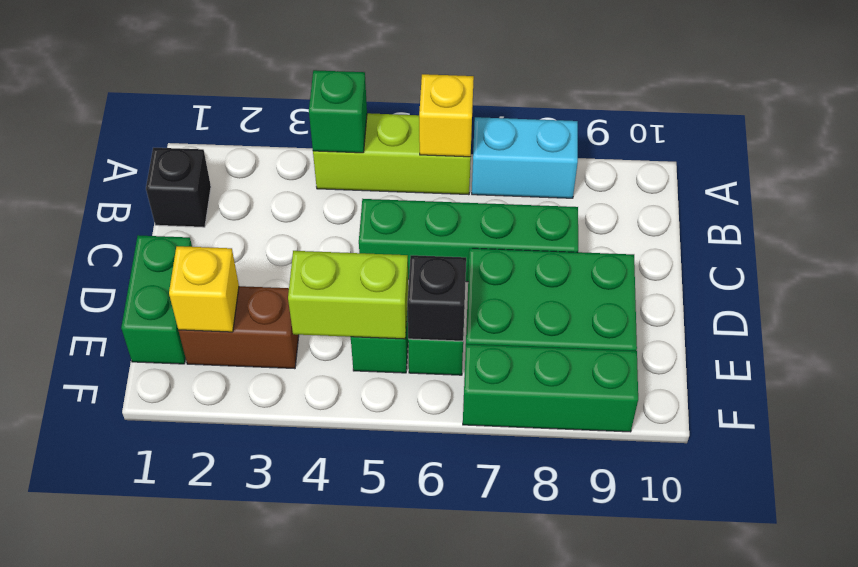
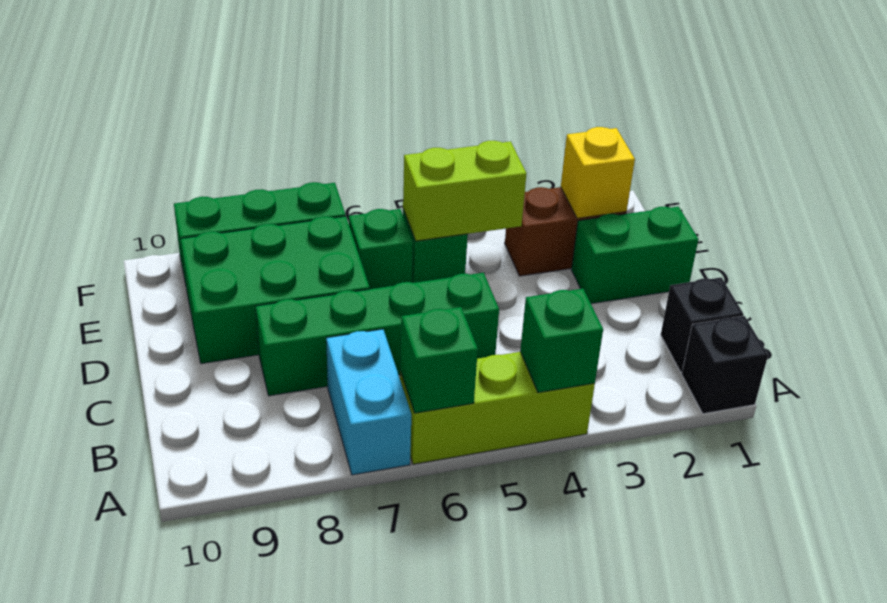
yellow brick A6 level 2 -> green brick A6 level 2
cyan brick A7:A8 level 1 -> cyan brick A7:B7 level 1
green brick D1:E1 level 1 -> green brick D1:D2 level 1
black brick E6 level 2 -> black brick A1 level 1

